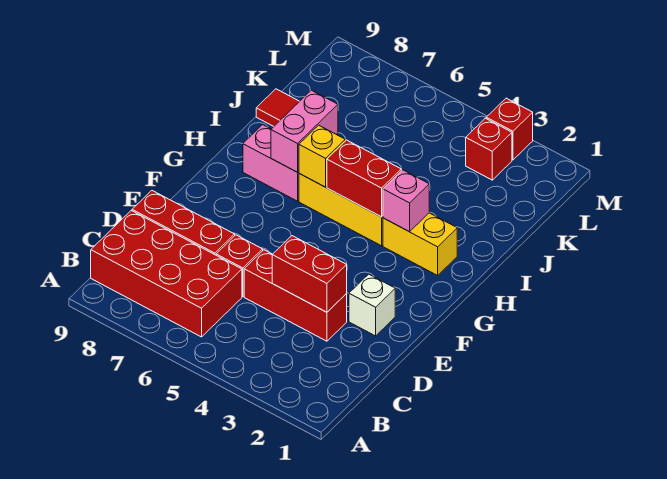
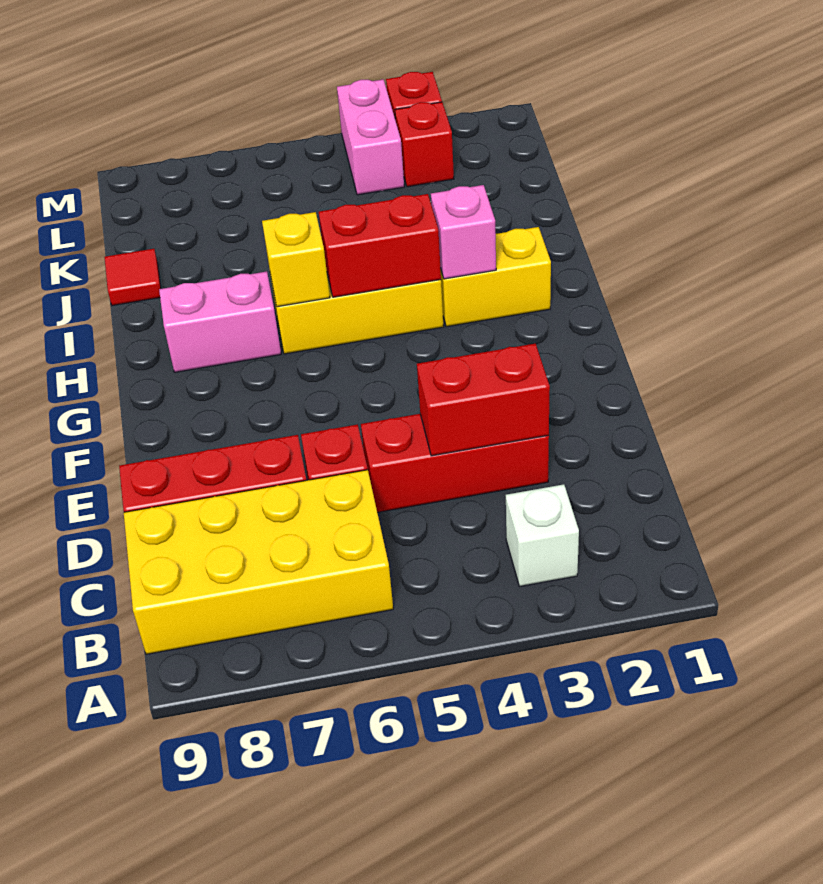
red brick B6:C9 level 1 -> yellow brick B6:C9 level 1
white brick E2 level 1 -> white brick B3 level 1
pink brick H7:I7 level 2 -> pink brick L4:M4 level 1

